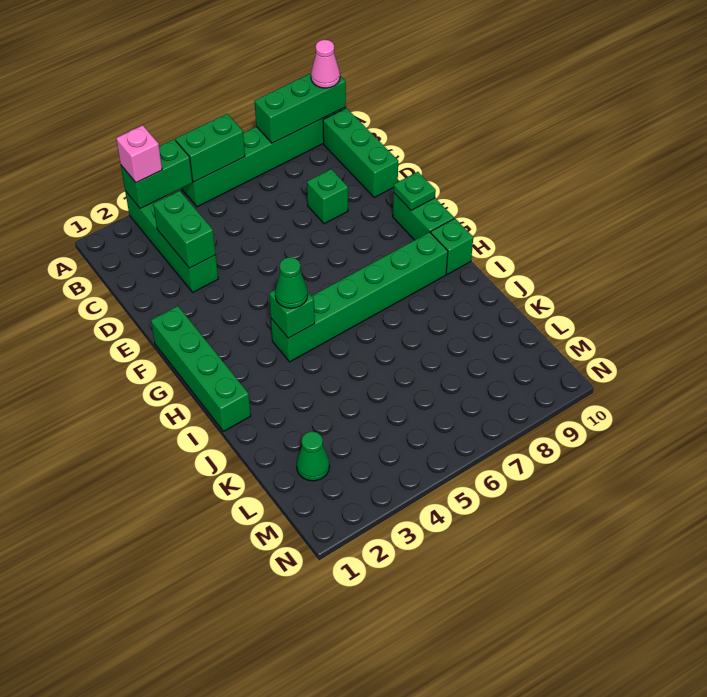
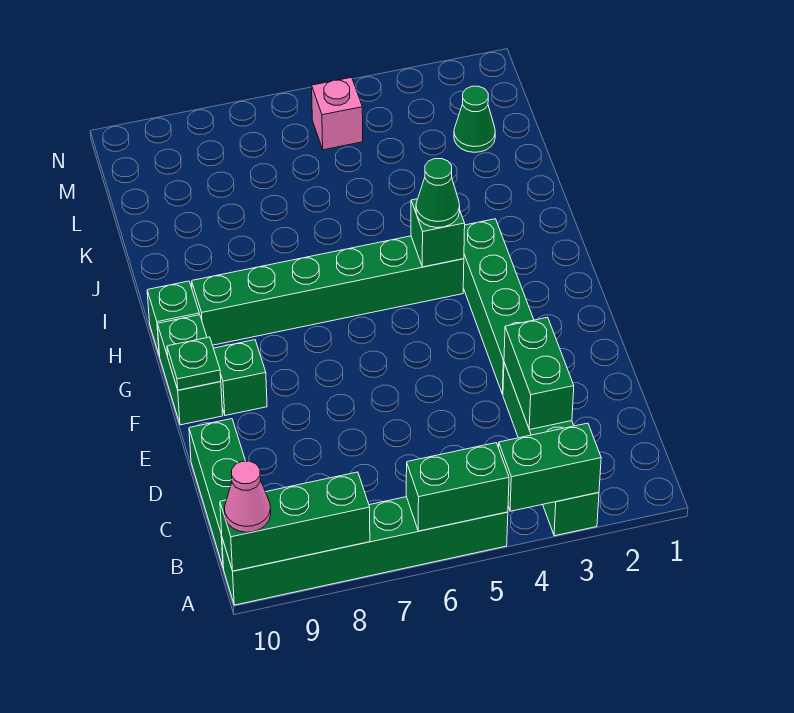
pink brick A3 level 3 -> pink brick M5 level 1
green brick D8 level 1 -> green brick F9 level 1
green brick F1:I1 level 1 -> green brick E3:H3 level 1

